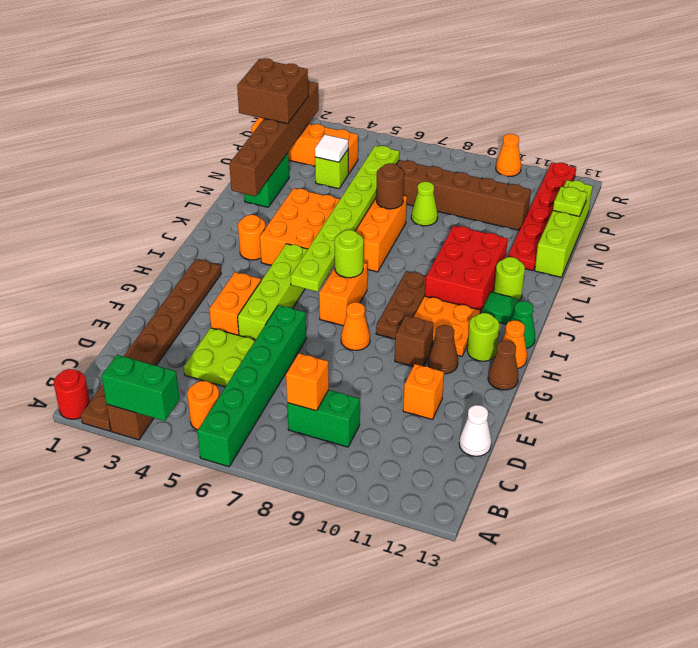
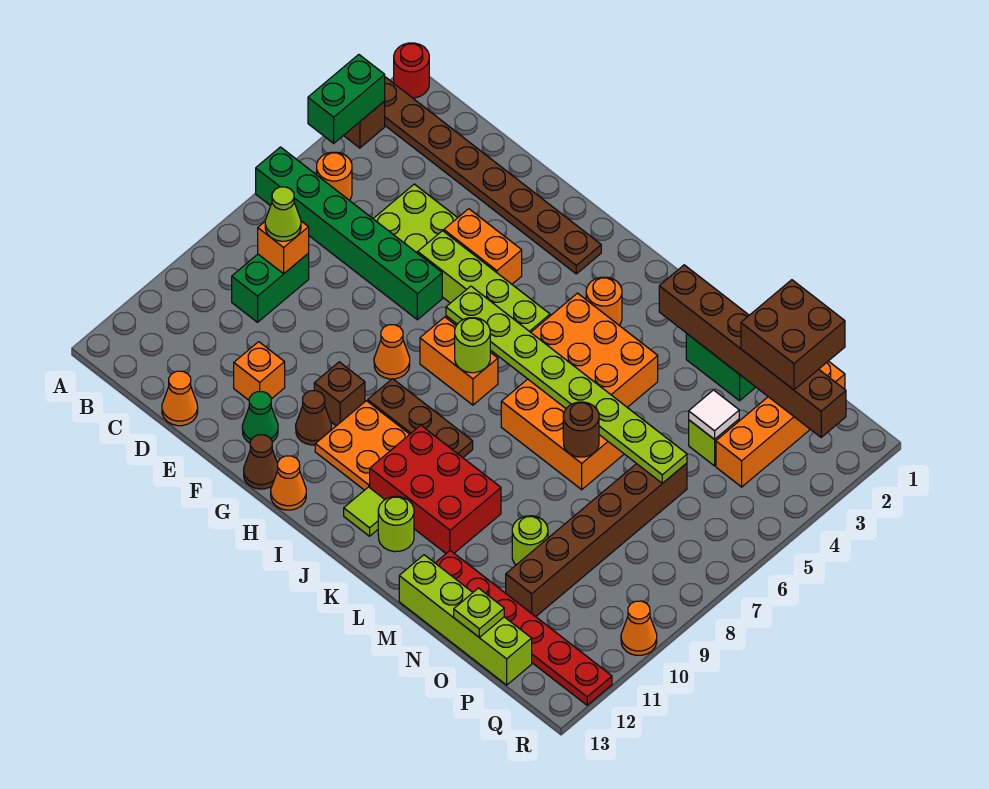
white cone D13 level 1 -> orange cone D13 level 1
lime round brick H12 level 1 -> lime round brick N10 level 1
green cone I13 level 1 -> green cone F12 level 1
green tile J12 level 1 -> lime tile J12 level 1
lime cone N8 level 1 -> lime cone C8 level 3

